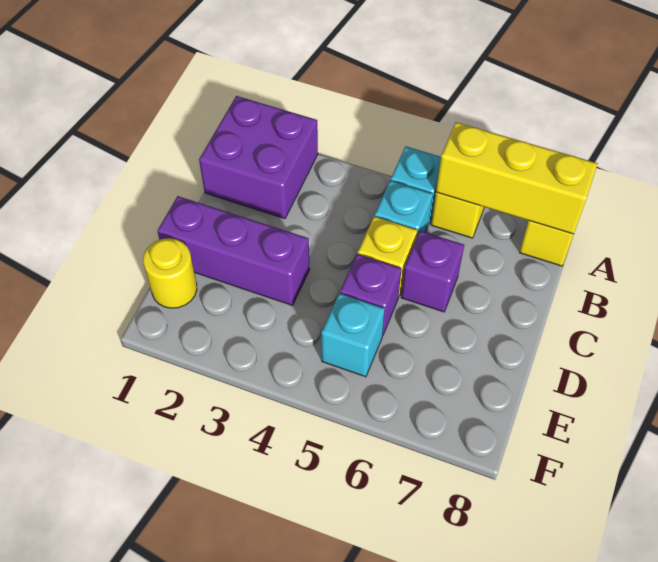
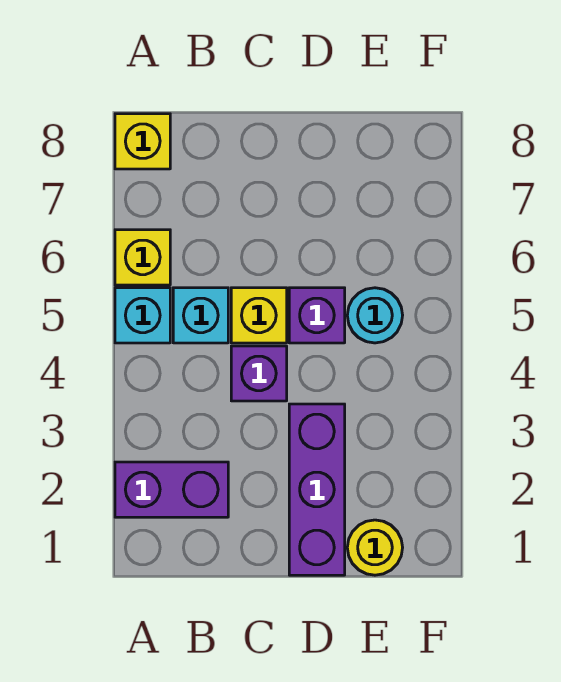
purple brick A1:B2 level 1 -> purple brick A2:B2 level 1
yellow brick A6:A8 level 2 -> none
purple brick C6 level 1 -> purple brick C4 level 1
cyan brick E5 level 1 -> cyan round brick E5 level 1

